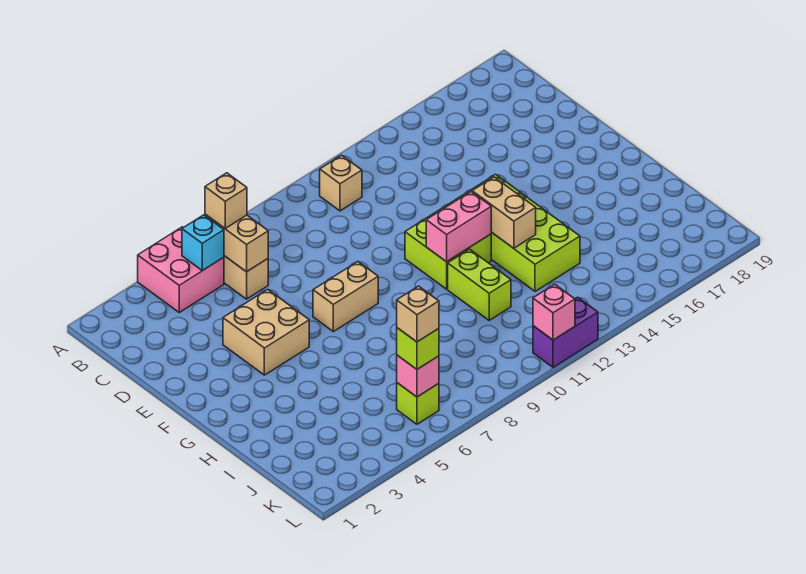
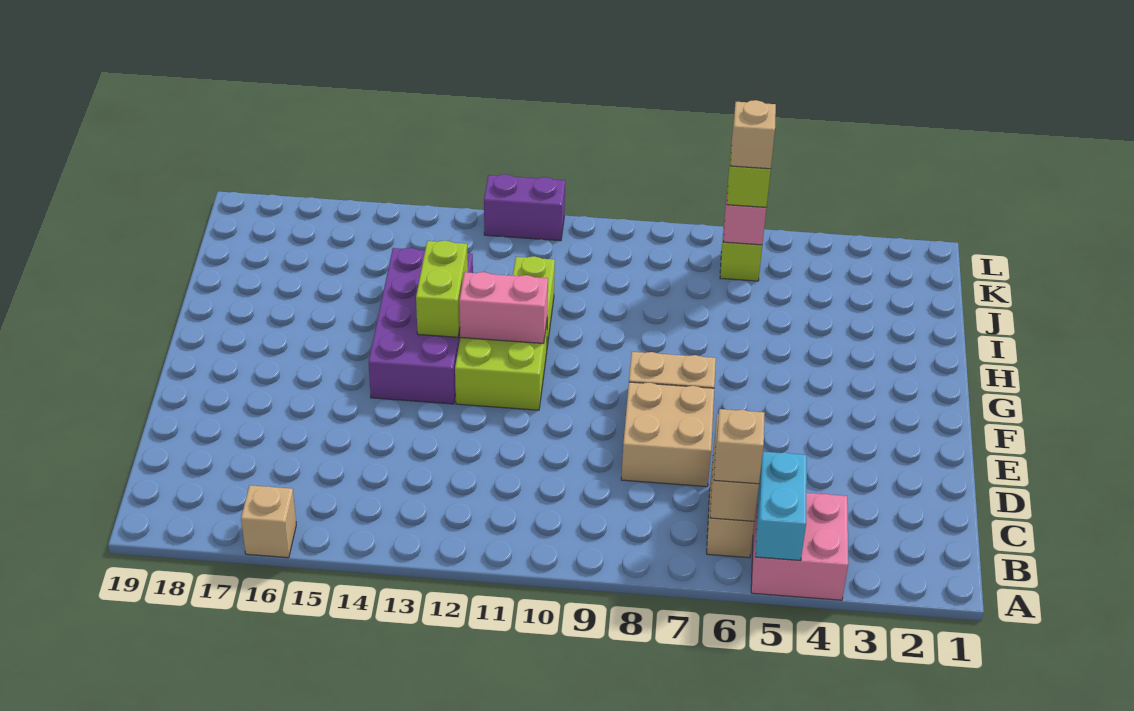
cyan brick B5 level 2 -> cyan brick A5:B5 level 2
tan brick B11 level 1 -> tan brick A16 level 1
tan brick E4:F5 level 1 -> tan brick D7:E8 level 1
lime brick F13:I14 level 1 -> purple brick F13:I14 level 1
tan brick G13:H13 level 2 -> lime brick G13:H13 level 2
pink brick L11 level 2 -> none

